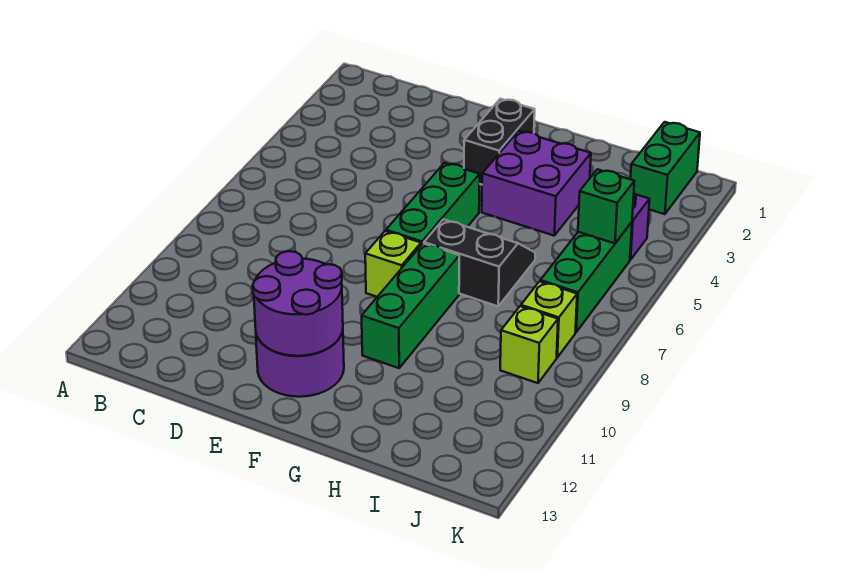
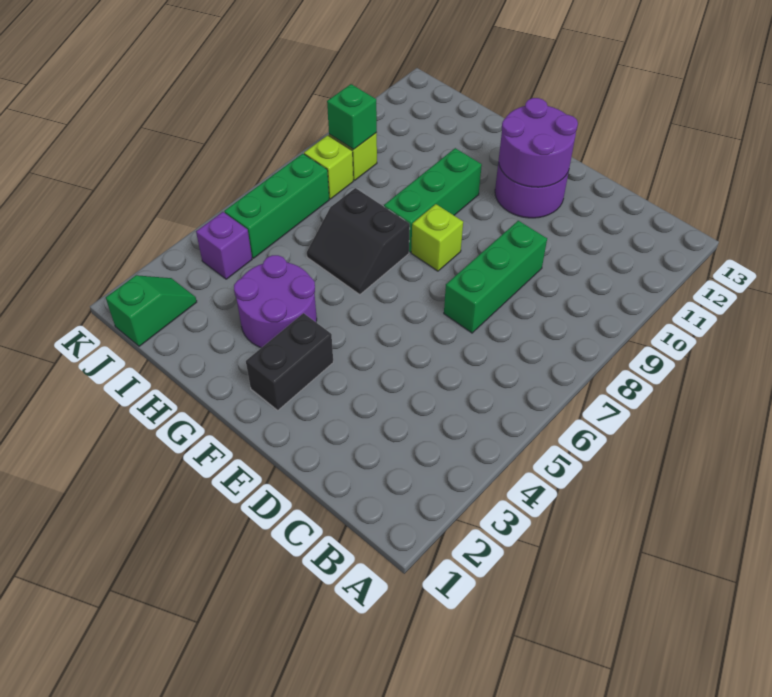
green brick F5:F7 level 1 -> green brick D7:D9 level 1
purple brick G3:H4 level 1 -> purple round brick G3:H4 level 1
green brick J1:J2 level 1 -> green slope J1:J2 level 1 top 1
green brick J5 level 2 -> green brick J9 level 2

